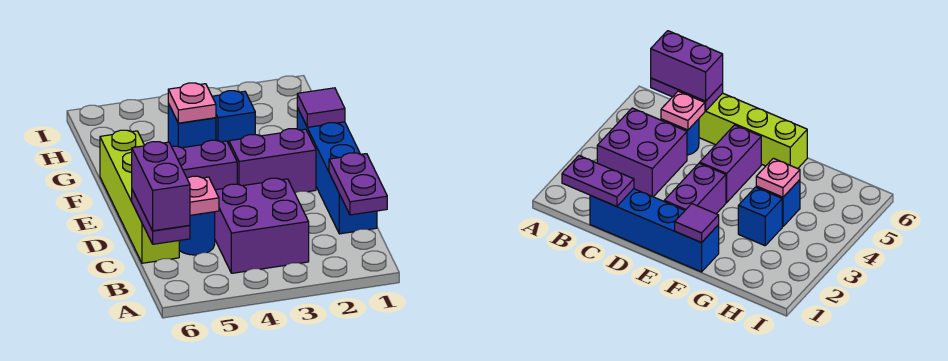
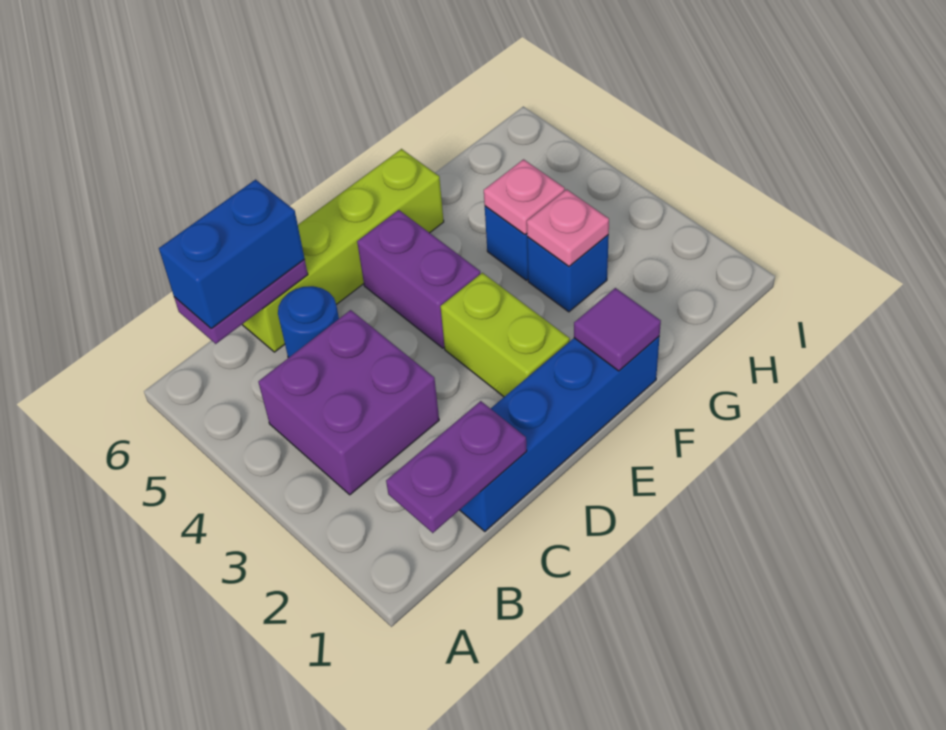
purple brick B6:C6 level 3 -> blue brick B6:C6 level 3
pink plate C5 level 2 -> pink plate G3 level 2
purple brick E2:E3 level 1 -> lime brick E2:E3 level 1

